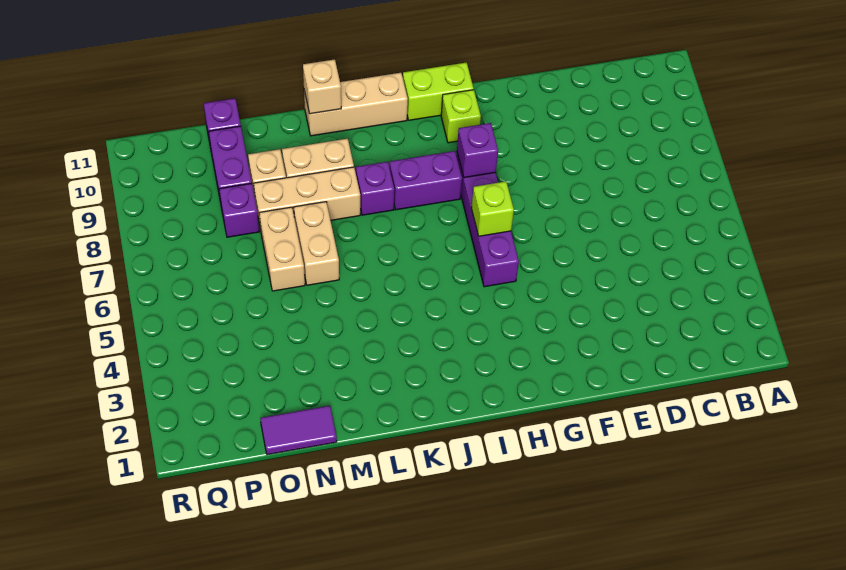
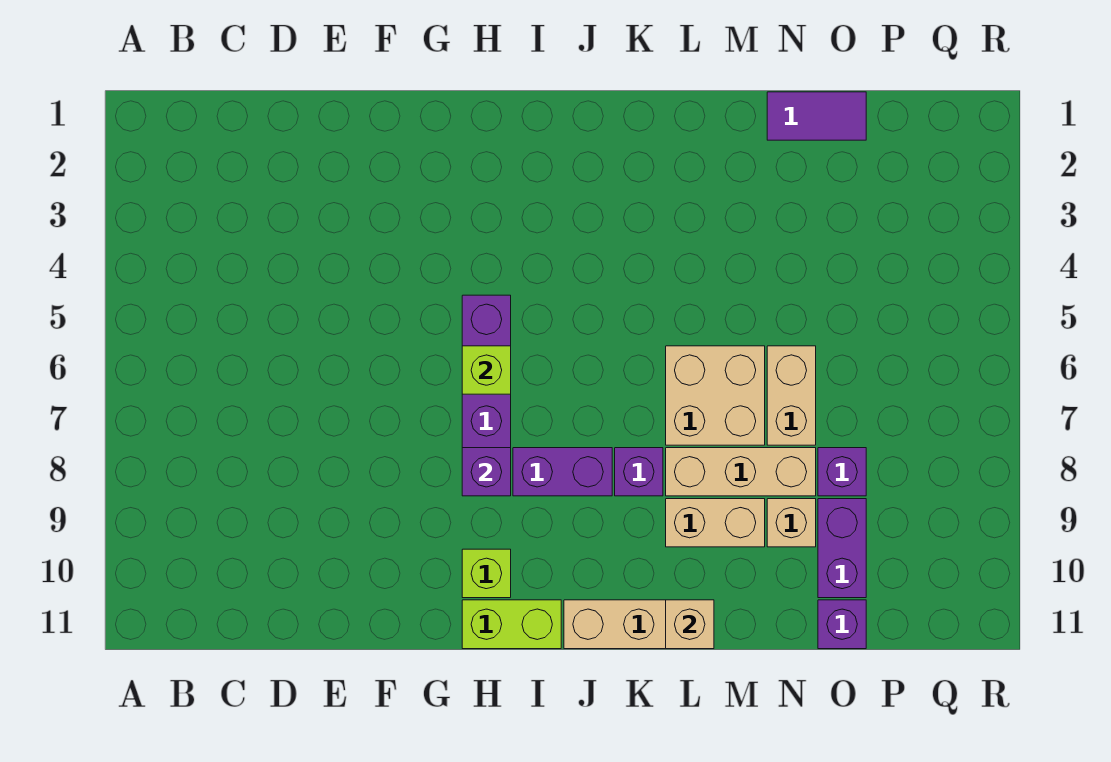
tan brick M6:M7 level 1 -> tan brick L6:M7 level 1

